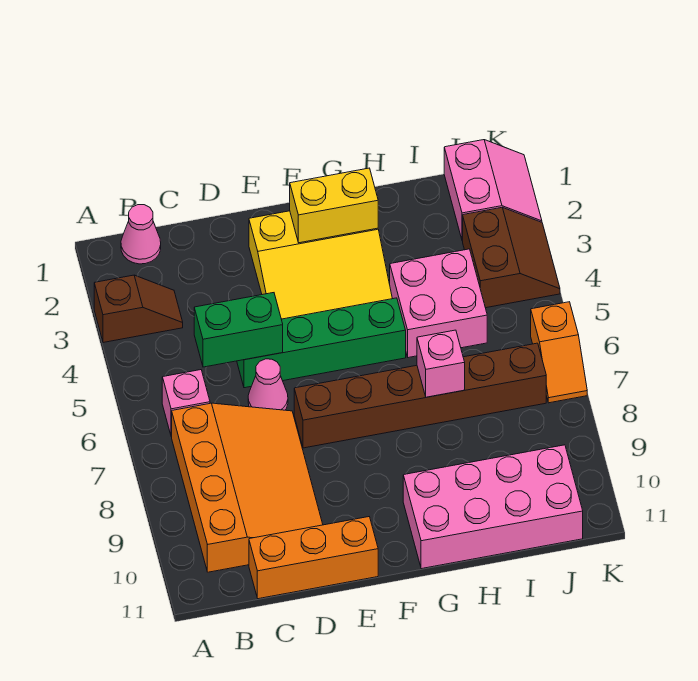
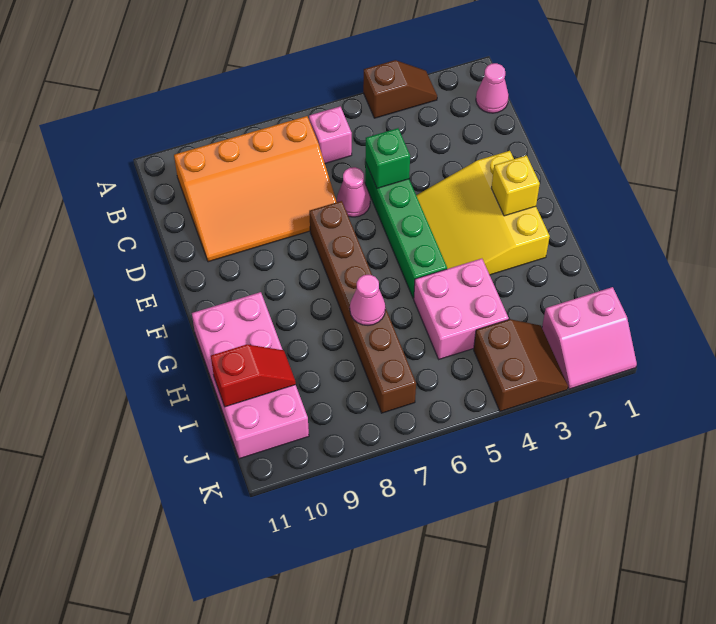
brown slope A3:B3 level 1 top A -> brown slope A3:A4 level 1 top 4
green brick C5:D5 level 2 -> green brick D5 level 2
orange brick C11:E11 level 1 -> none
yellow brick F2:G2 level 2 -> yellow brick F2 level 2
pink brick H7 level 2 -> pink cone H7 level 2
none -> red slope I10:I11 level 2 top 11
brown slope J3:K4 level 1 top J -> brown slope J3:K4 level 1 top 4
orange slope K6:K7 level 1 top 6 -> none

